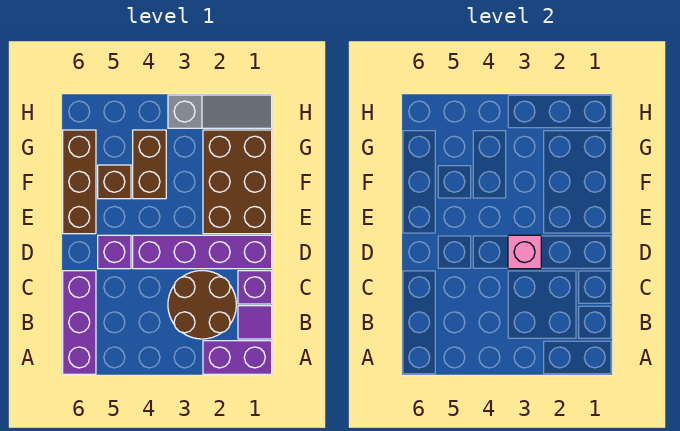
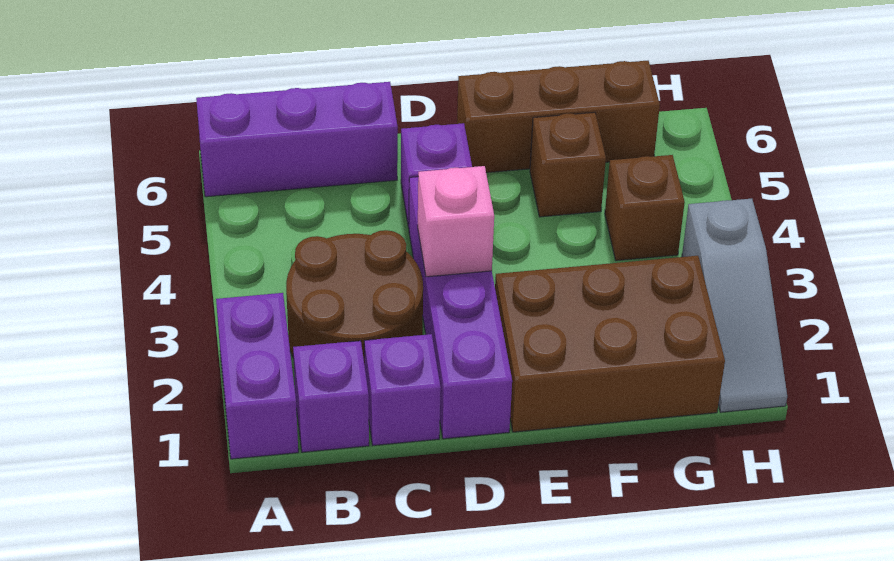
purple tile B1 level 1 -> purple brick B1 level 1
brown brick F4:G4 level 1 -> brown brick G4 level 1

